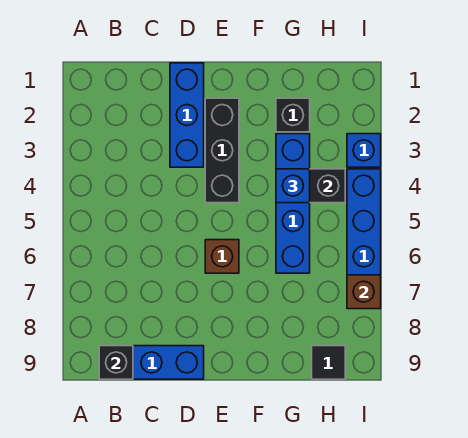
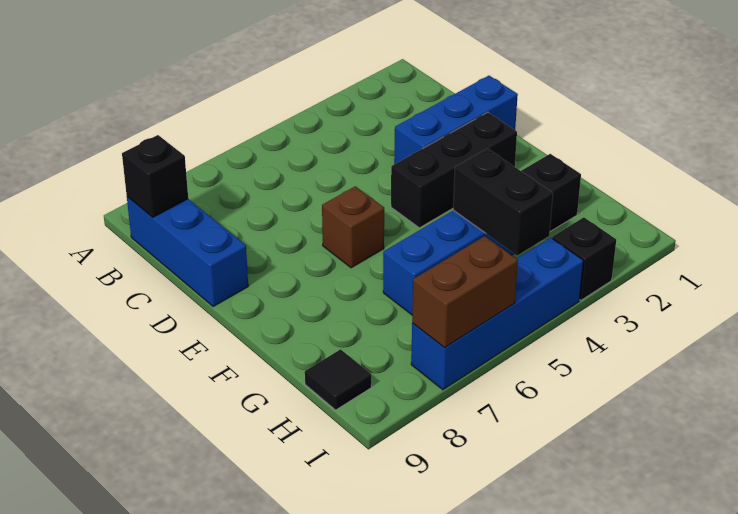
blue brick G4 level 3 -> none
blue brick I3 level 1 -> black brick I3 level 1
brown brick I7 level 2 -> brown brick I6:I7 level 2

